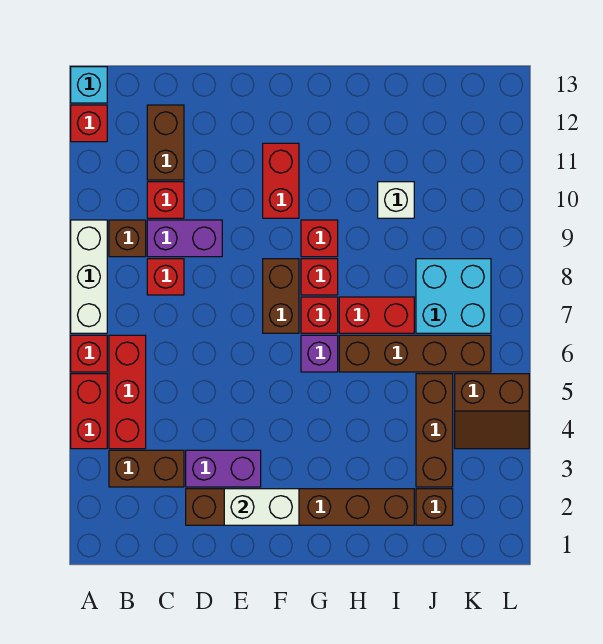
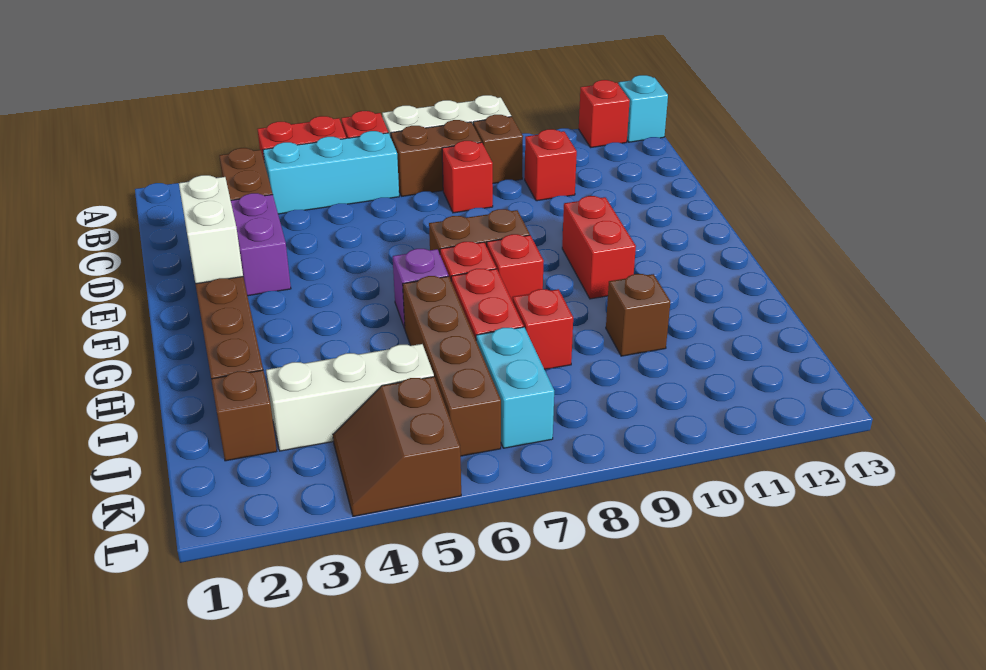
red brick B4:B6 level 1 -> cyan brick B4:B6 level 1
purple brick C9:D9 level 1 -> none
brown brick C11:C12 level 1 -> brown brick B7:B8 level 1
red brick F10:F11 level 1 -> red brick F10:G10 level 1
red brick G9 level 1 -> red brick I8 level 1
white brick I10 level 1 -> brown brick I10 level 1
brown brick J3:J5 level 1 -> white brick J3:J5 level 1
cyan brick J7:K8 level 1 -> cyan brick J7:K7 level 1

